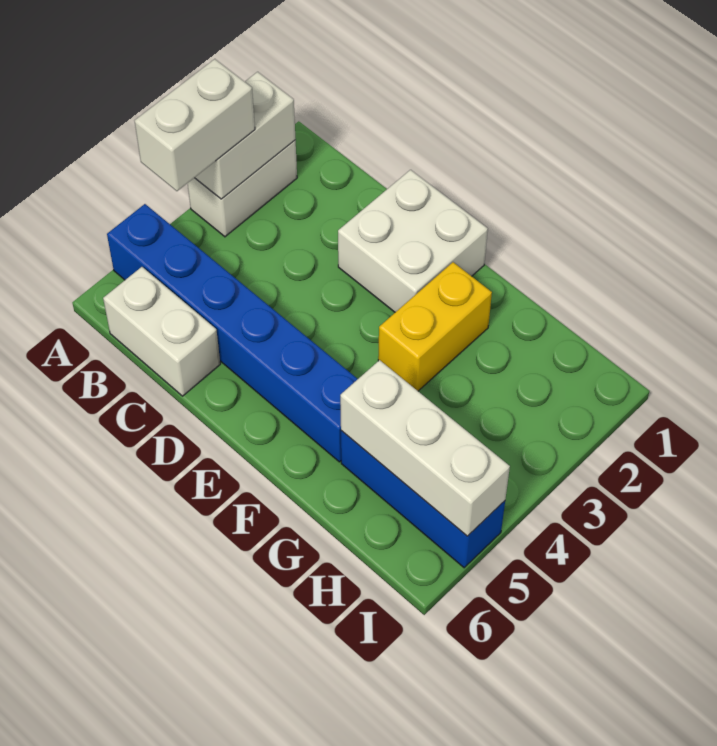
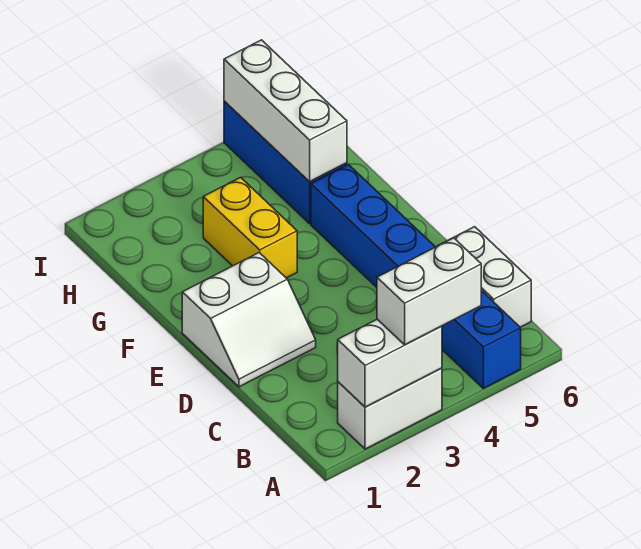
white brick D1:E2 level 1 -> white slope D1:E2 level 1 top E
yellow brick F2:F3 level 1 -> yellow brick F3:G3 level 1

